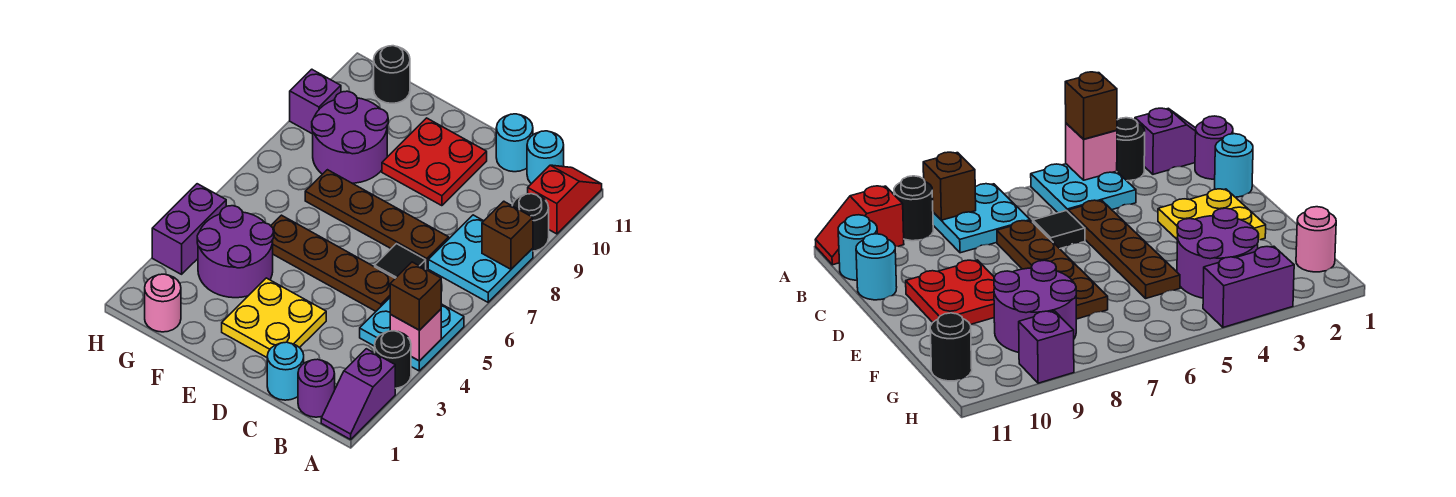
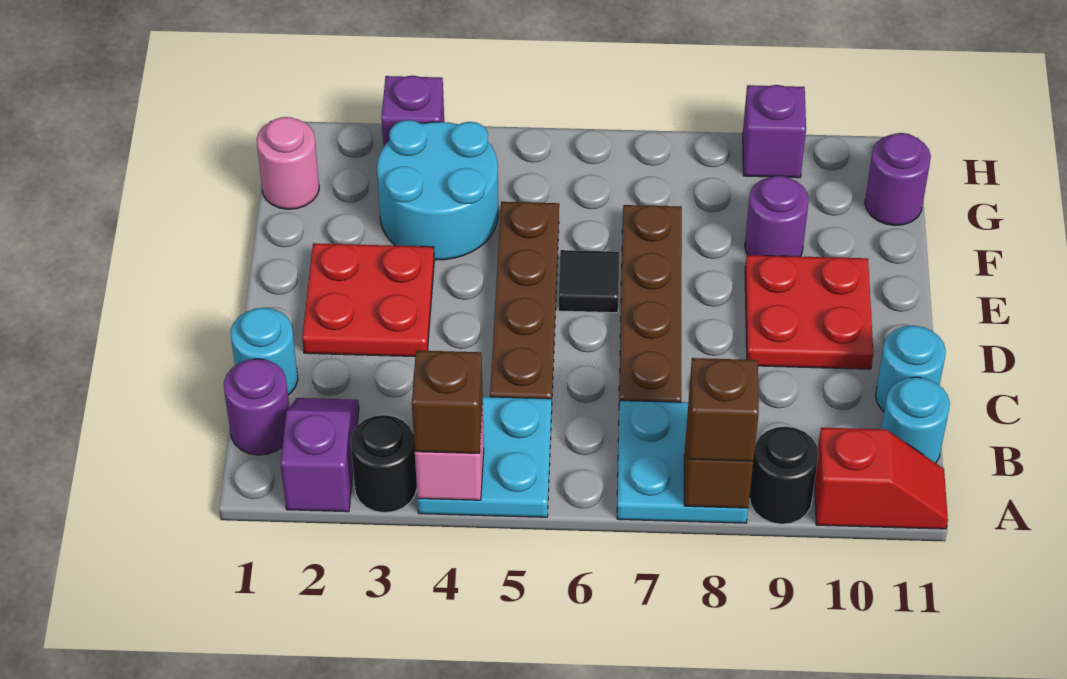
purple slope A1:A2 level 1 top 2 -> purple slope A2:B2 level 1 top A
none -> brown brick A8 level 3
black tile C6 level 1 -> black tile E6 level 1
yellow plate D2:E3 level 1 -> red plate D2:E3 level 1
purple round brick F3:G4 level 1 -> cyan round brick F3:G4 level 1
purple round brick F8:G9 level 1 -> purple round brick F9 level 1
black round brick G11 level 1 -> purple round brick G11 level 1
purple brick H3:H4 level 1 -> purple brick H3 level 1

